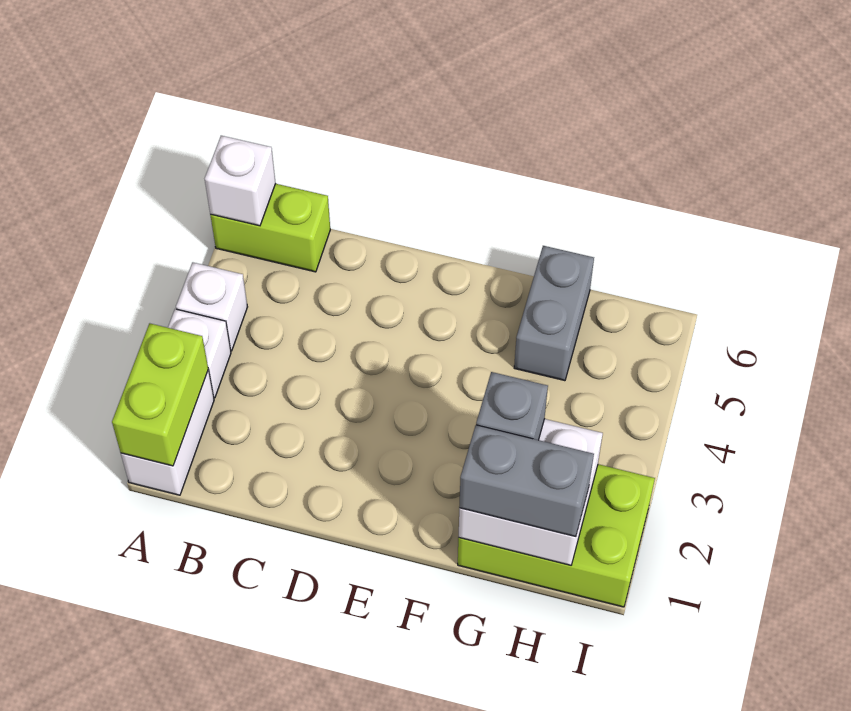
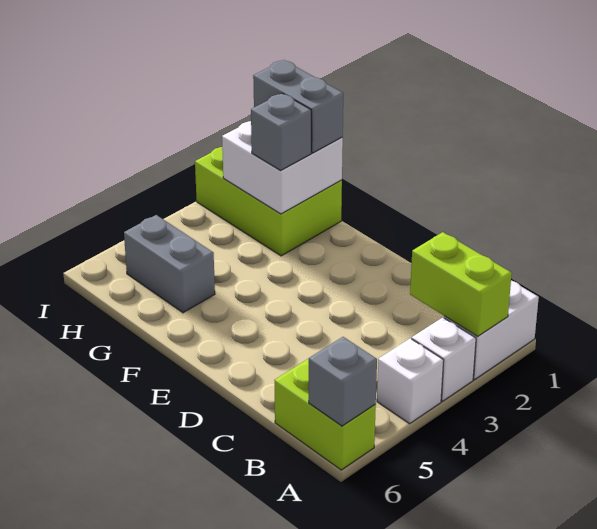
lime brick A1:A2 level 2 -> lime brick A2:B2 level 2
white brick A6 level 2 -> grey brick A6 level 2
grey brick G5:G6 level 1 -> grey brick G5:H5 level 1

